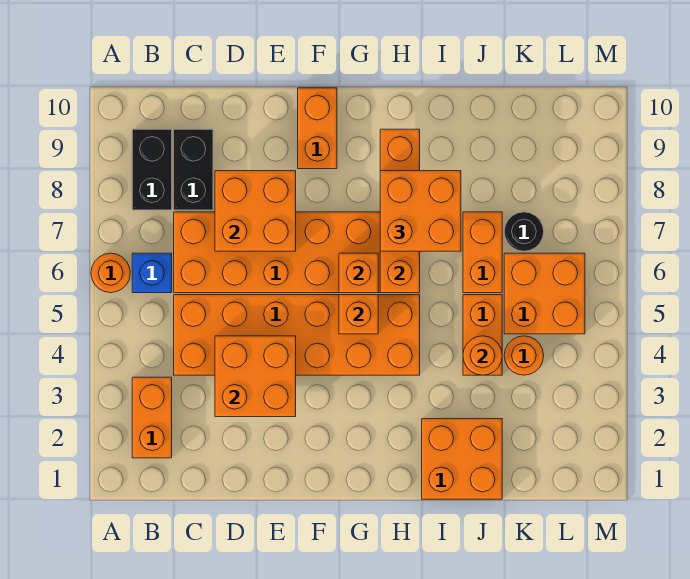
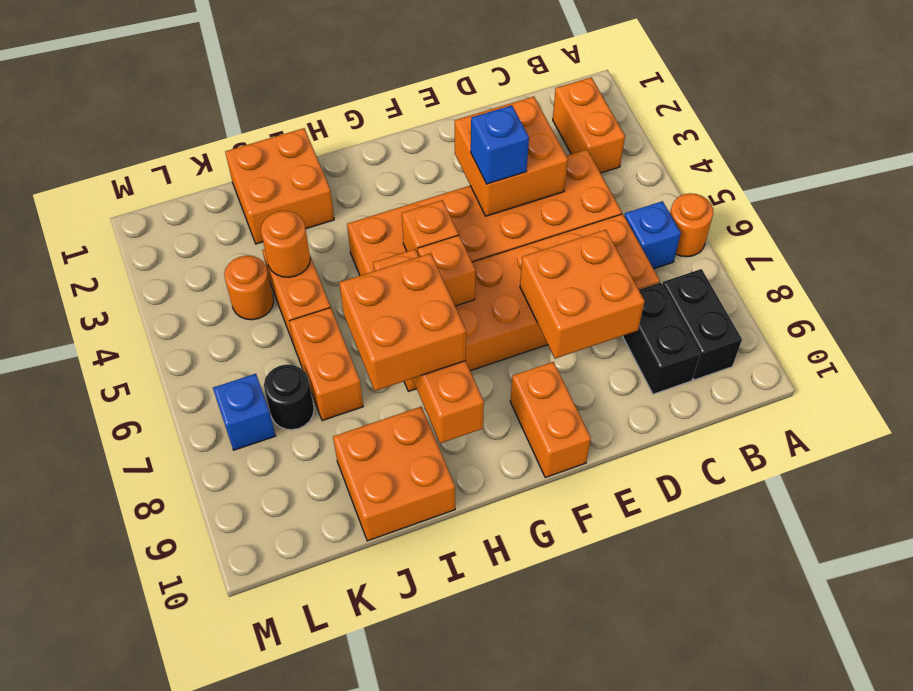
none -> blue brick E4 level 3
orange brick K5:L6 level 1 -> orange brick I9:J10 level 1
none -> blue brick L7 level 1

